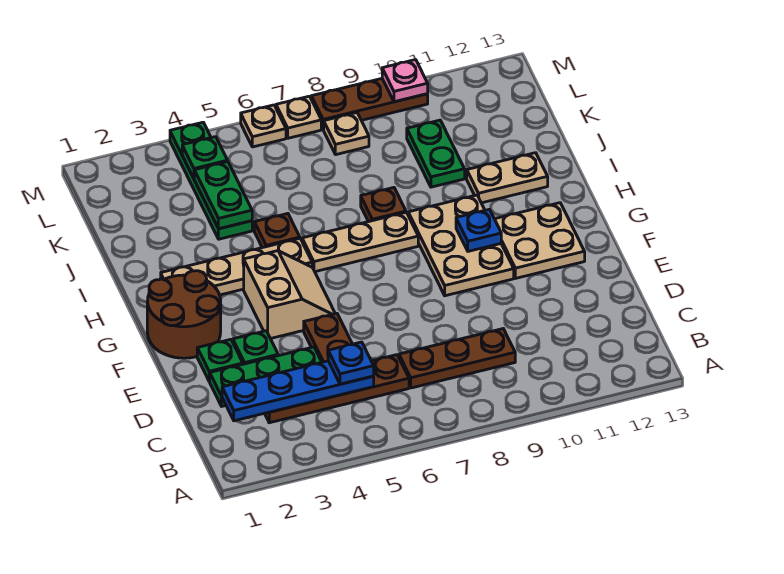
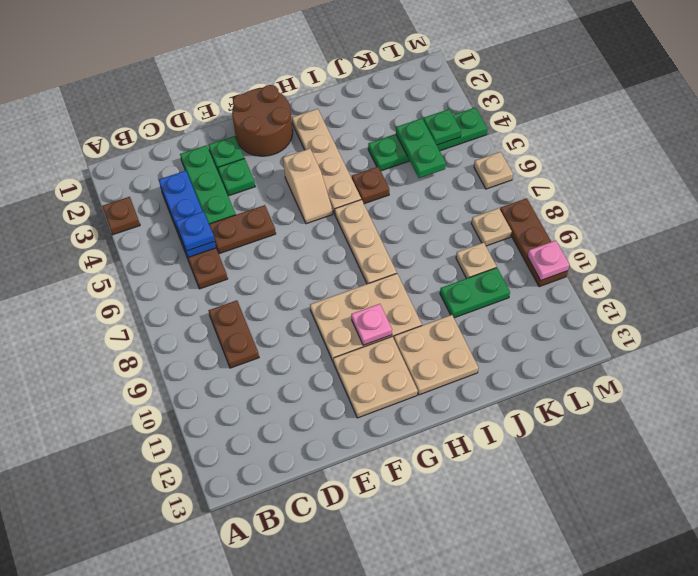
blue plate C2:C5 level 2 -> blue plate C3:C5 level 2
brown plate C7:C9 level 1 -> brown plate C8:C9 level 1
tan slope F4:G5 level 1 top 4 -> tan slope G4:G5 level 1 top 4
blue plate G10 level 2 -> pink plate G10 level 2
brown plate I8 level 1 -> brown plate A3 level 1
tan plate I11:I12 level 1 -> tan plate H11:I12 level 1
green plate J4:K4 level 2 -> green plate K4:K5 level 2
tan plate M7 level 1 -> tan plate K9 level 1

